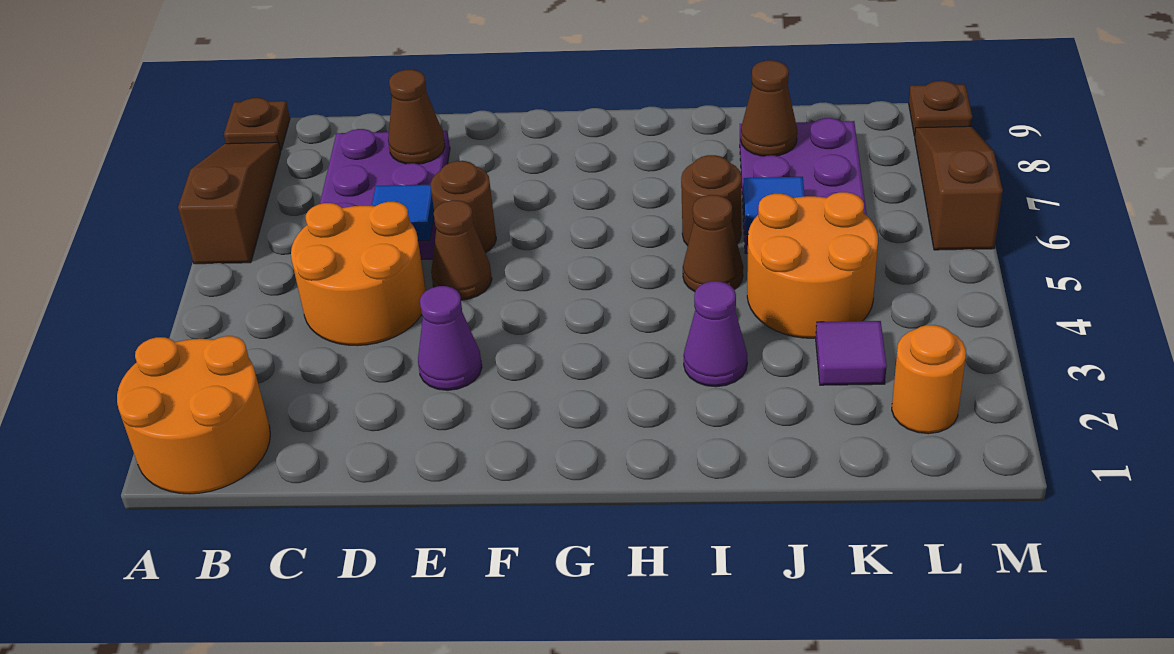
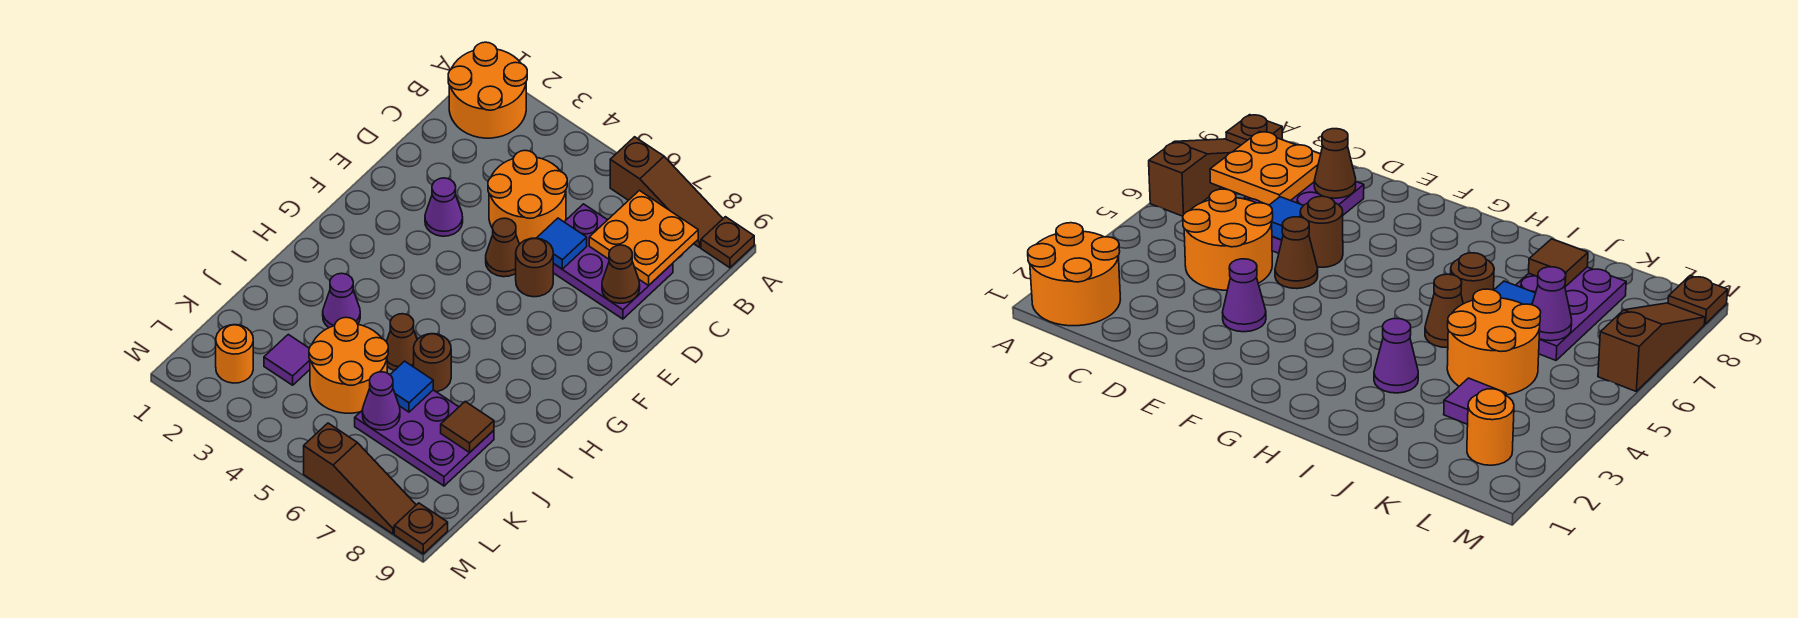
none -> orange plate B7:C8 level 2
brown cone J8 level 2 -> brown tile J8 level 2
none -> purple cone K6 level 2

